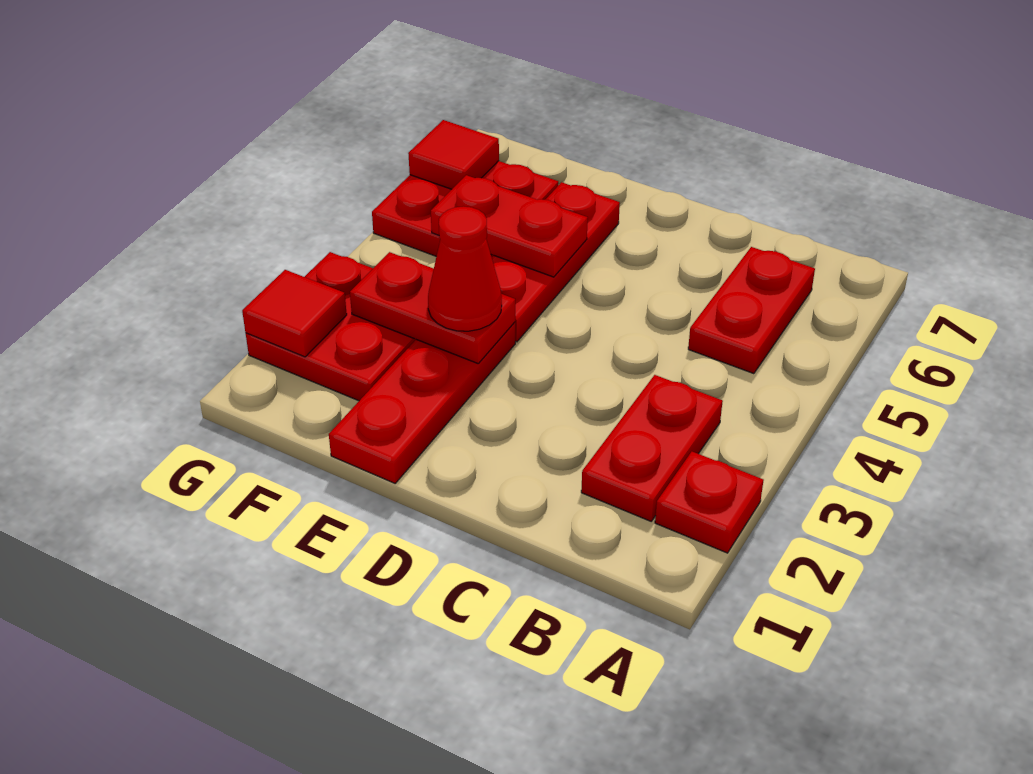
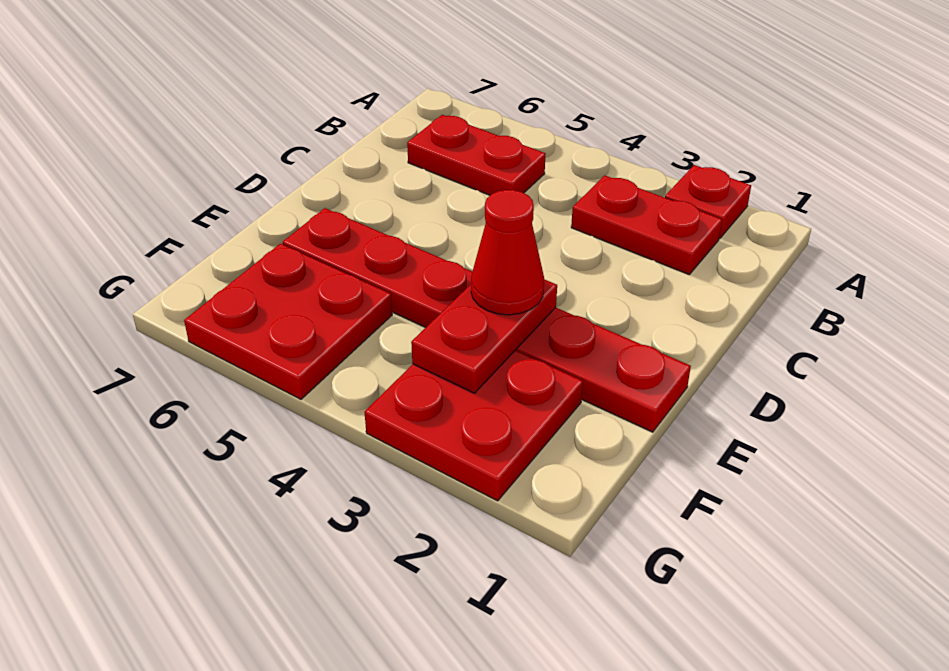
red plate E5:F5 level 2 -> none
red tile G2 level 2 -> none
red tile G6 level 2 -> none

